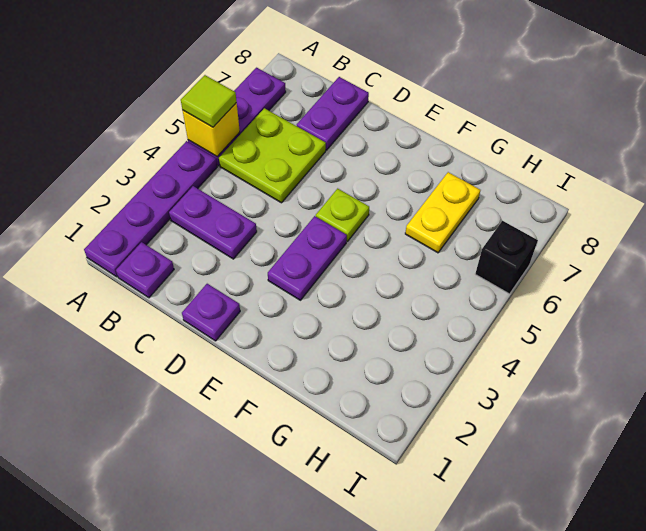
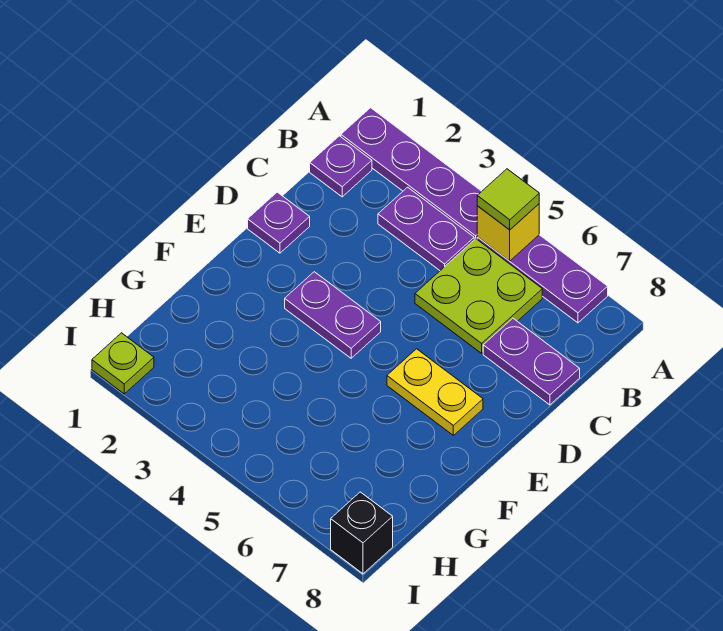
purple plate B3:C3 level 1 -> purple plate B3:B4 level 1
lime plate E5 level 1 -> lime plate I1 level 1
yellow plate G6:G7 level 1 -> yellow plate E6:E7 level 1
black brick I6 level 1 -> black brick I8 level 1

